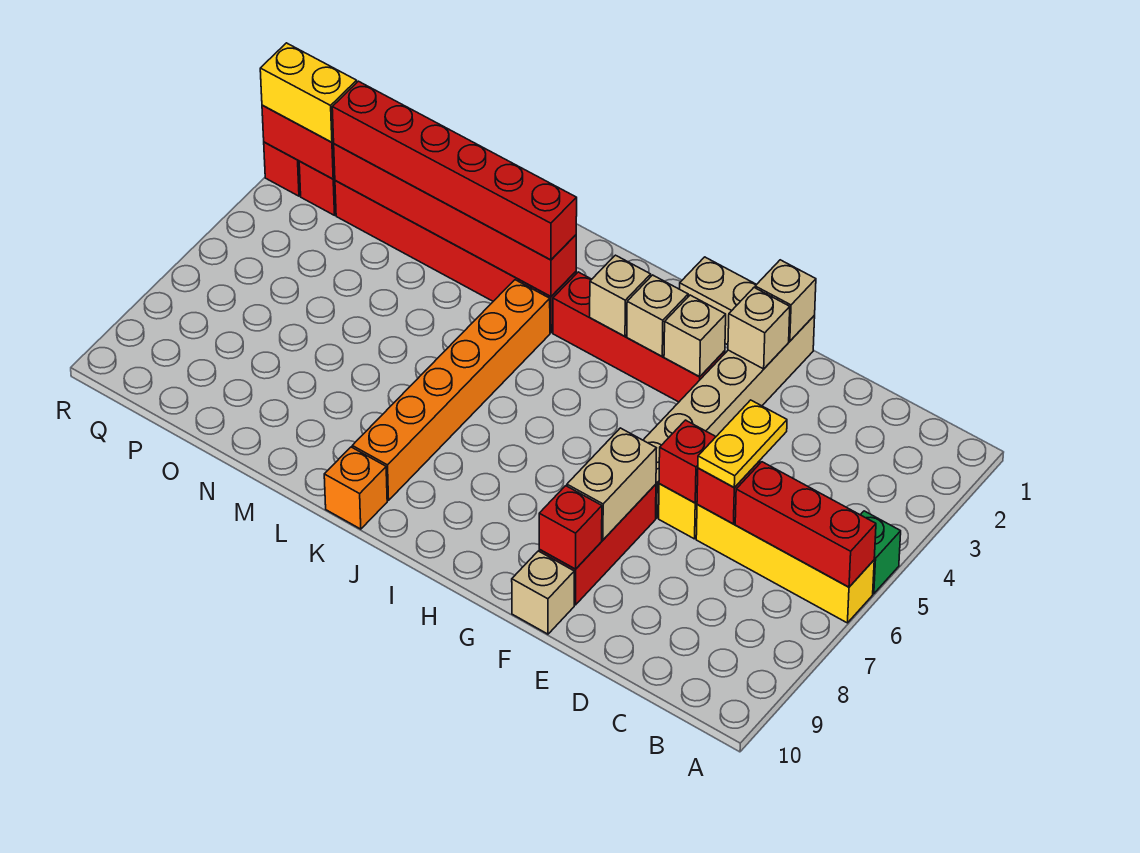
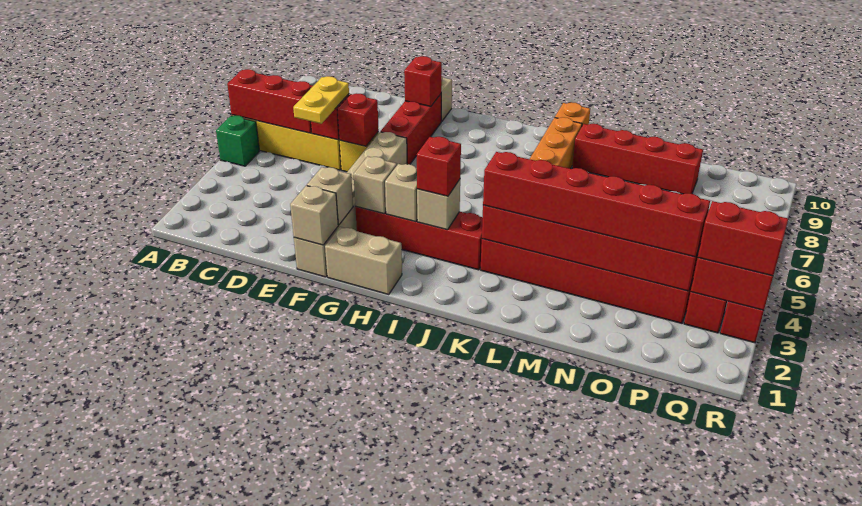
tan brick F7:F8 level 2 -> none
none -> red brick I3 level 3
none -> red brick L9:O9 level 1
yellow brick Q3:R3 level 3 -> red brick Q3:R3 level 3

